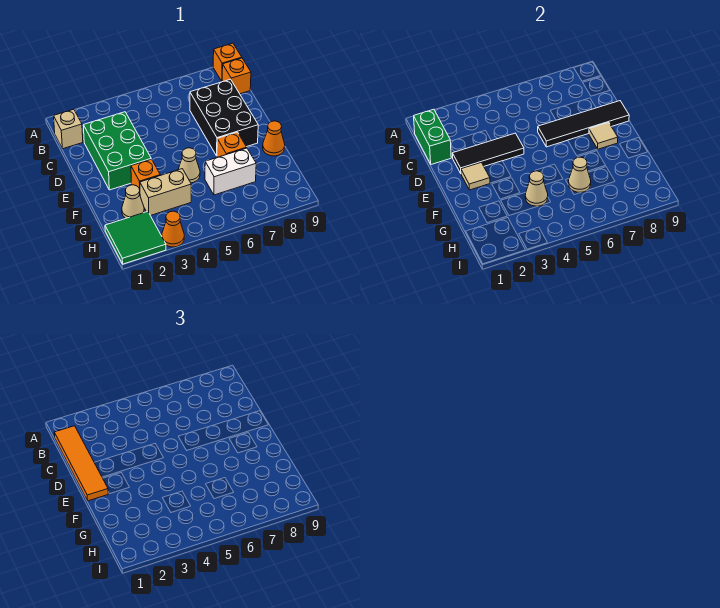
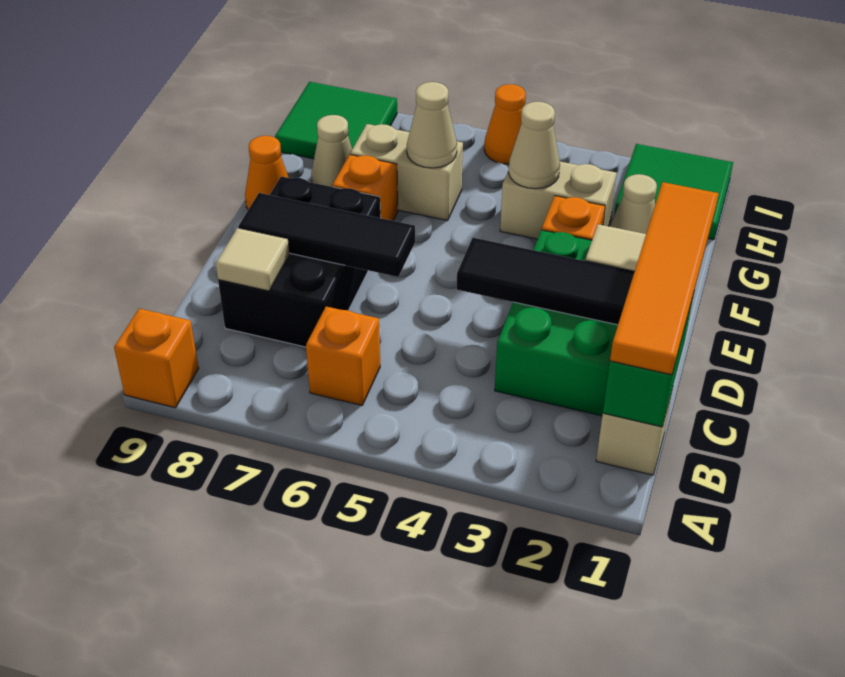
orange brick B9 level 1 -> orange brick B6 level 1
black tile D6:D9 level 2 -> black tile D6:D8 level 2
tan tile E8 level 2 -> tan tile C8 level 2
tan cone F5 level 1 -> tan cone G8 level 1
white brick G6:G7 level 1 -> tan brick G6:G7 level 1
none -> green tile H8:I9 level 1
orange cone I3 level 1 -> orange cone I5 level 1

